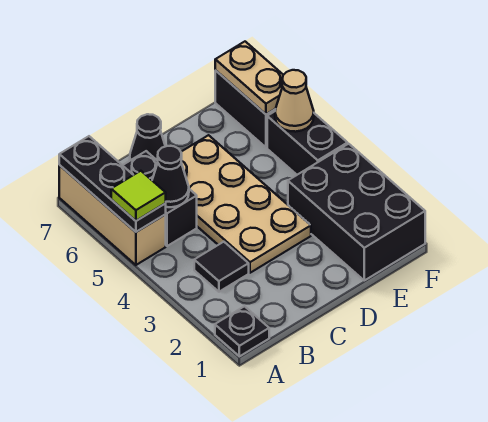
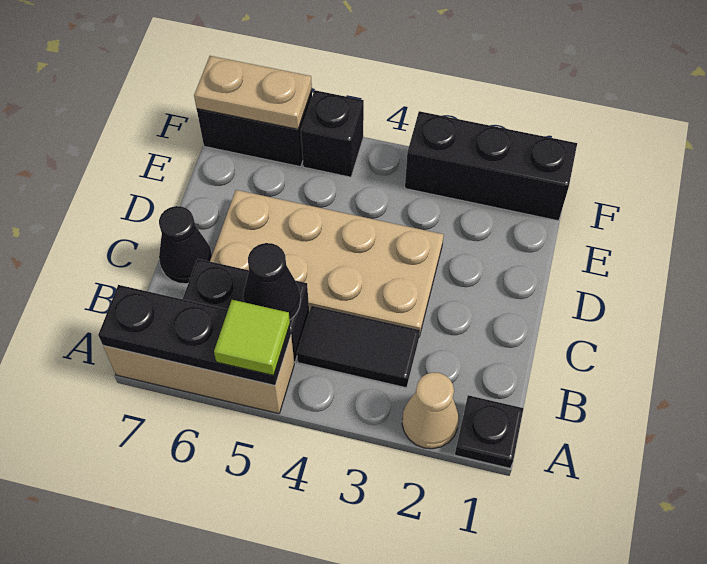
black tile B3 level 1 -> black tile B3:B4 level 1
black brick E1:F3 level 1 -> black brick F1:F3 level 1
black brick F4:F5 level 1 -> black brick F5 level 1
tan cone F5 level 2 -> tan cone A2 level 1

